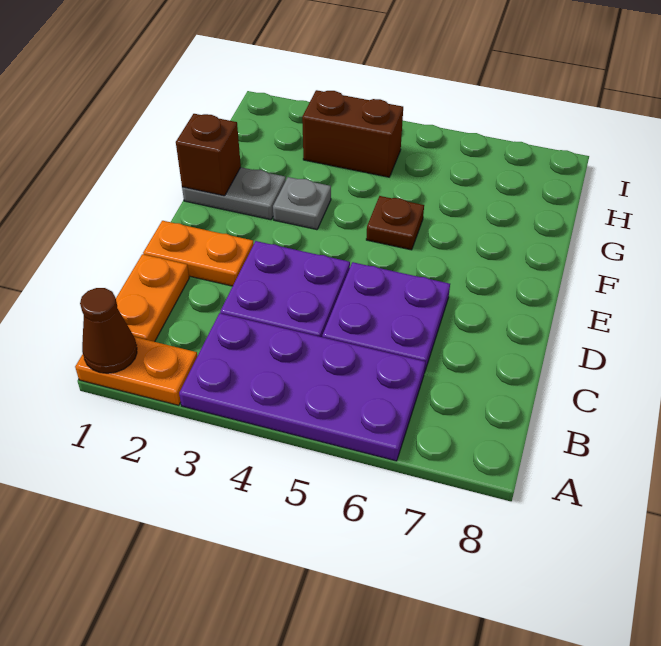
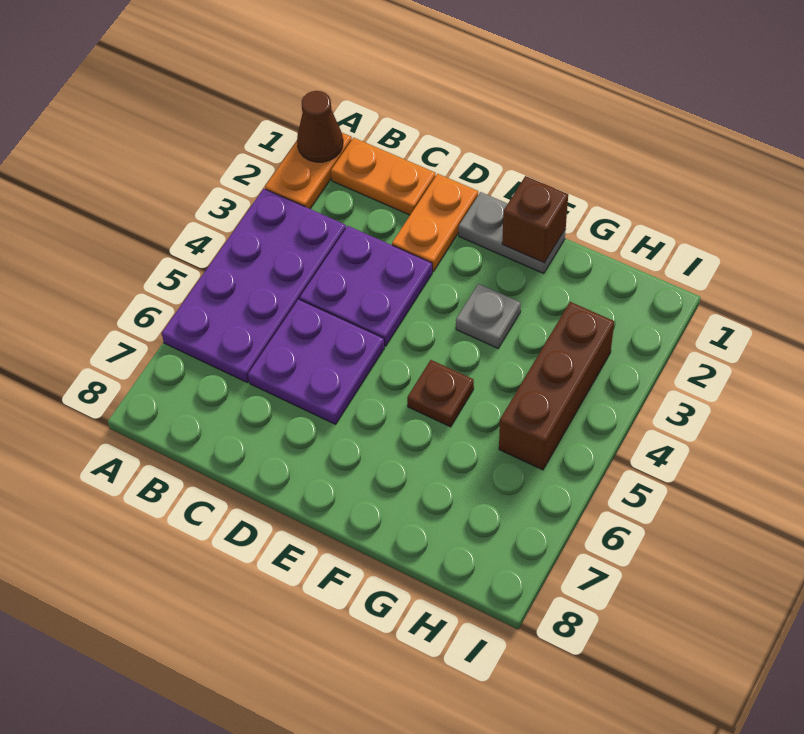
grey plate F1:F2 level 1 -> grey plate E1:F1 level 1
brown brick H3:H4 level 1 -> brown brick H3:H5 level 1

